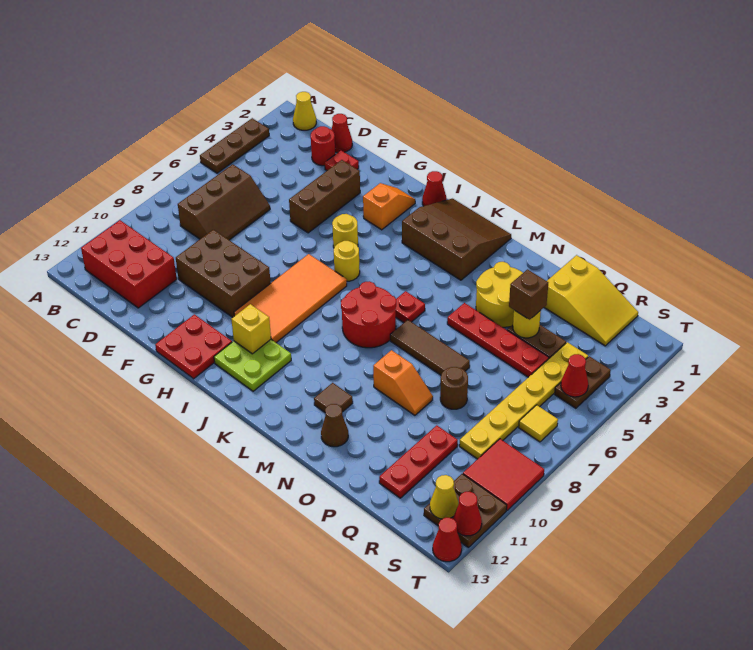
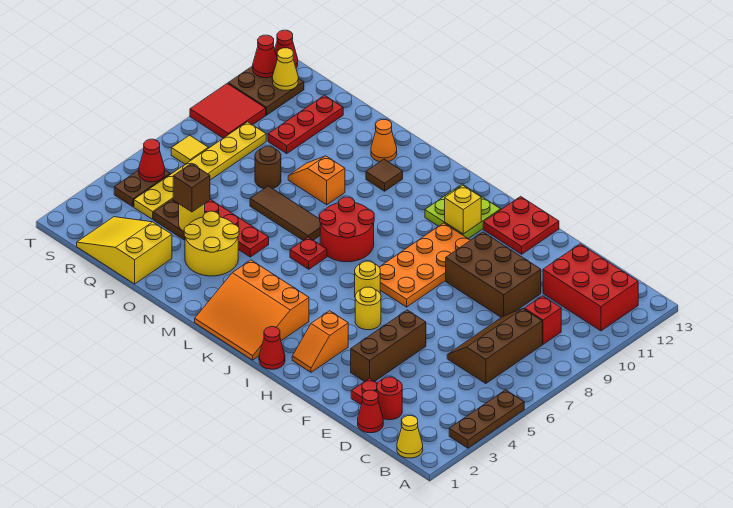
none -> red brick C9 level 1
orange tile H7:I10 level 1 -> orange plate H7:I10 level 1
brown slope J1:L3 level 1 top 3 -> orange slope J1:L3 level 1 top 3
brown cone N12 level 1 -> orange cone N12 level 1

